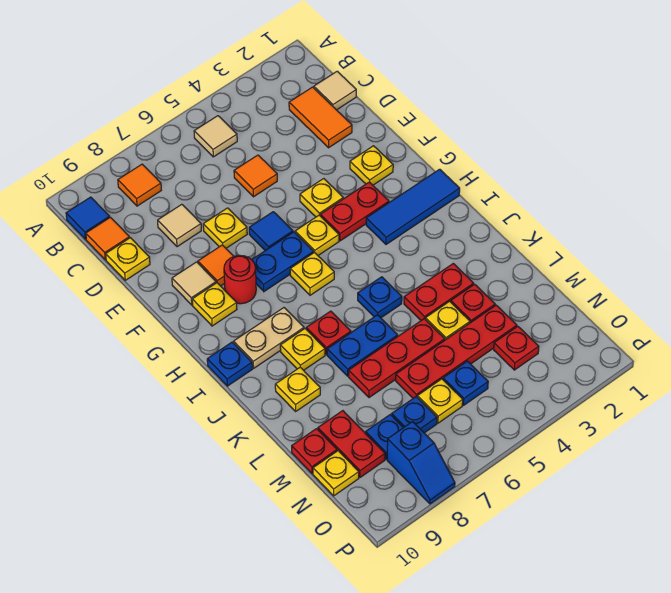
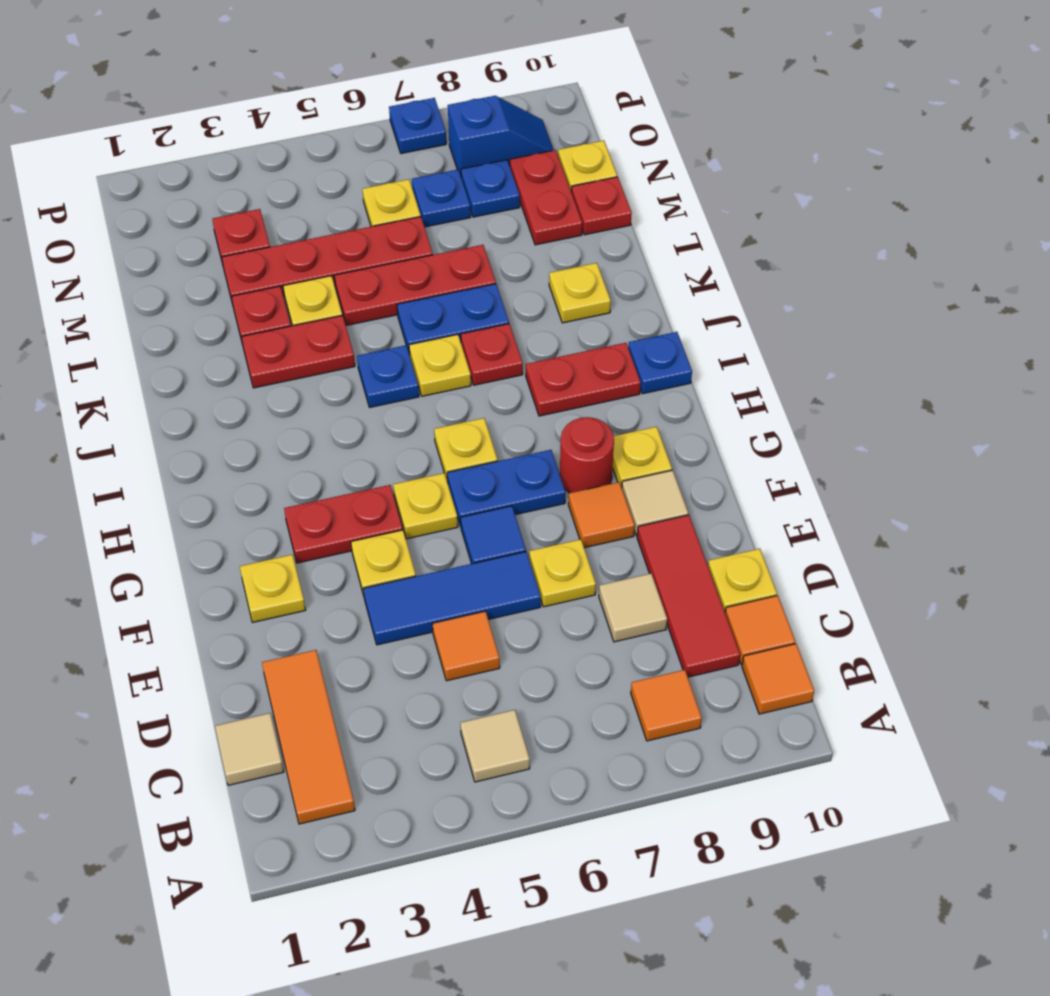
blue tile B10 level 1 -> orange tile B10 level 1
orange tile C2:D2 level 1 -> orange tile B2:D2 level 1
none -> red tile C9:E9 level 1
blue tile H1:H3 level 1 -> blue tile E4:E6 level 1
tan plate I8:I9 level 1 -> red plate I8:I9 level 1
yellow plate J8 level 1 -> yellow plate J6 level 1
blue plate N5 level 1 -> blue plate P7 level 1
blue slope O8:P8 level 1 top O -> blue slope O8:O9 level 1 top 8

